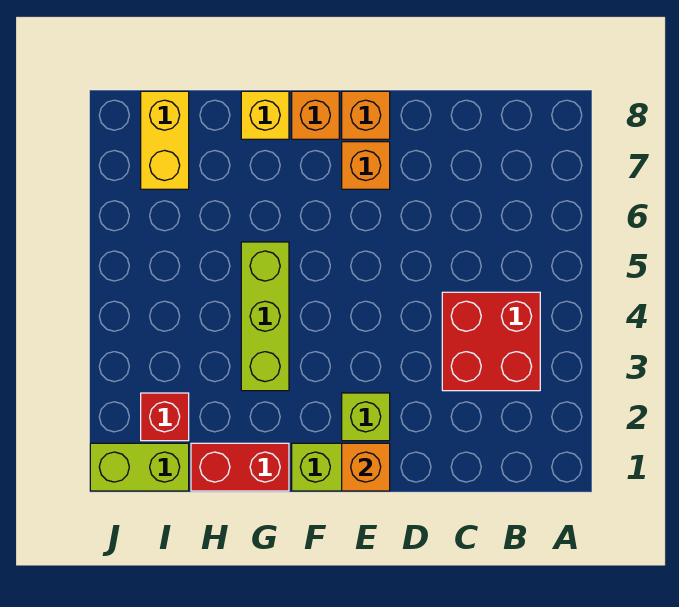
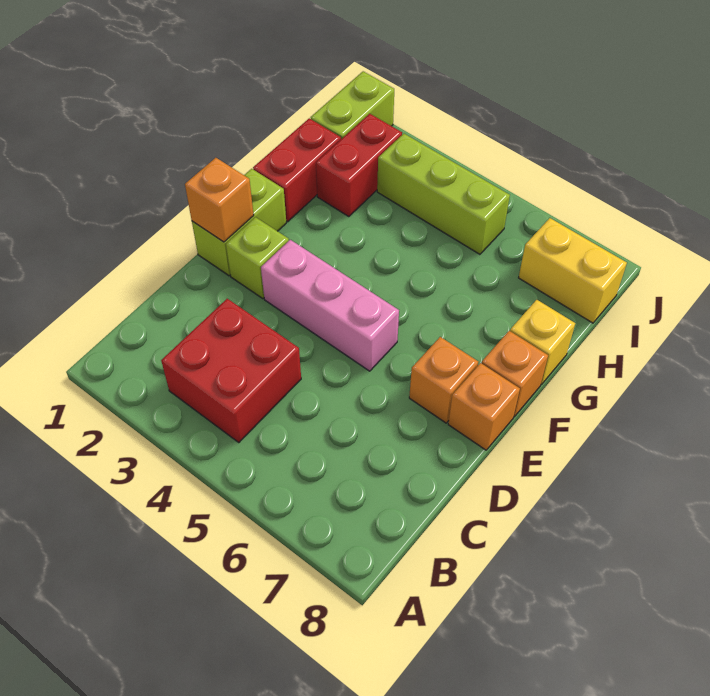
none -> pink brick E3:E5 level 1
lime brick G3:G5 level 1 -> lime brick I3:I5 level 1
red brick I2 level 1 -> red brick H2:I2 level 1

